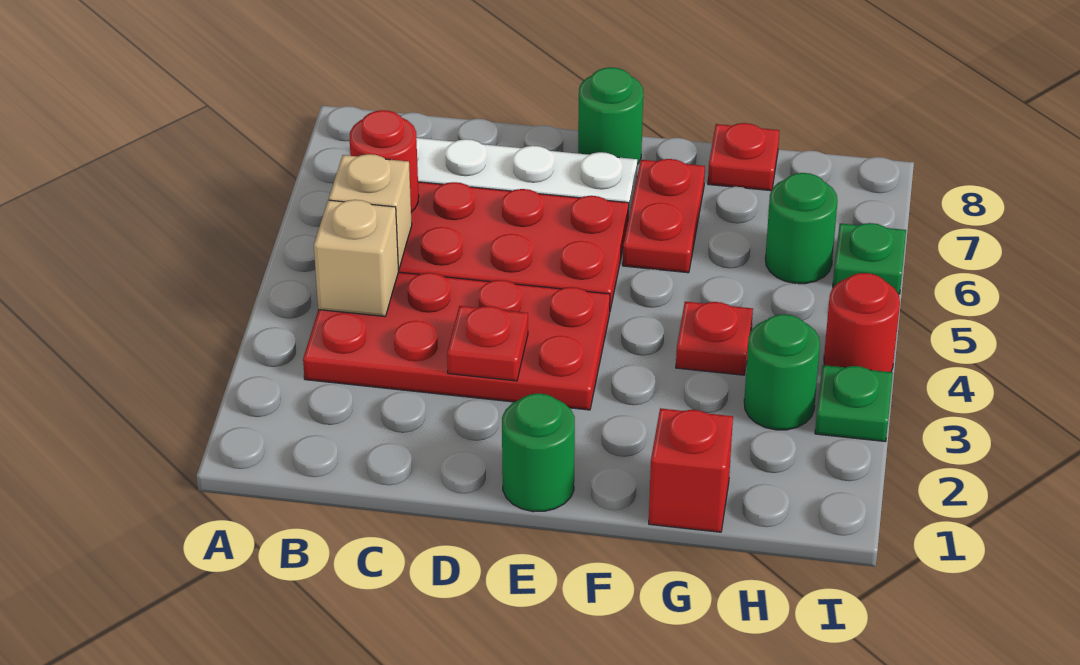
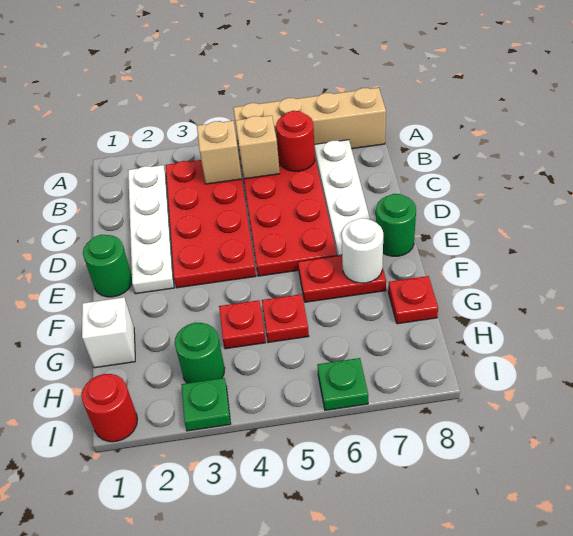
none -> tan brick A5:A8 level 1
none -> white plate B2:E2 level 1
red plate D3 level 2 -> red plate G5 level 1
none -> white round brick F7 level 2
red brick G1 level 1 -> white brick G1 level 1
green round brick H6 level 1 -> none
red round brick I4 level 1 -> red round brick I1 level 1

